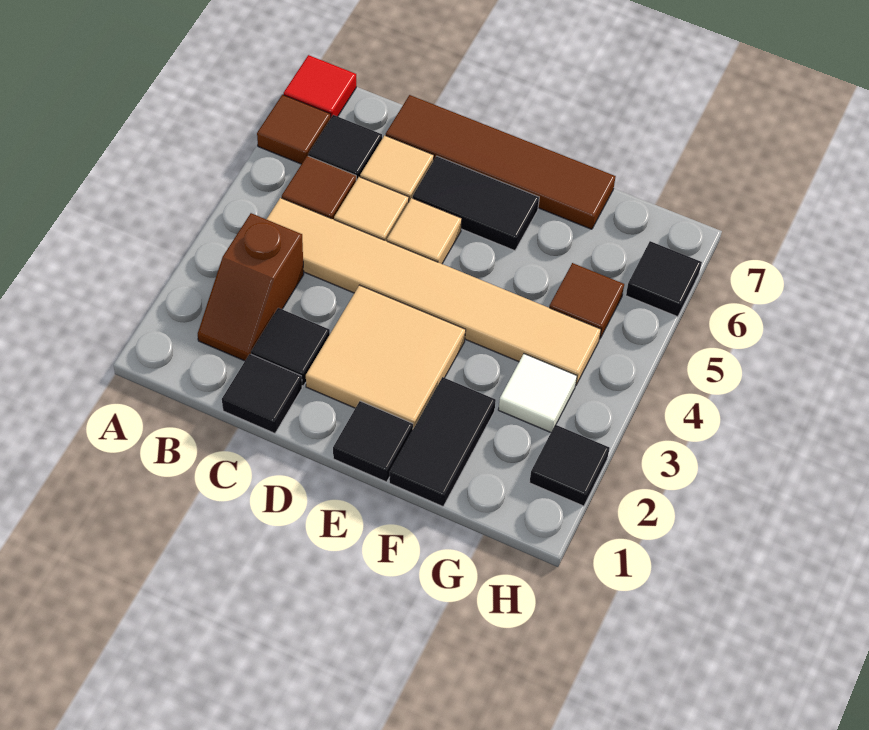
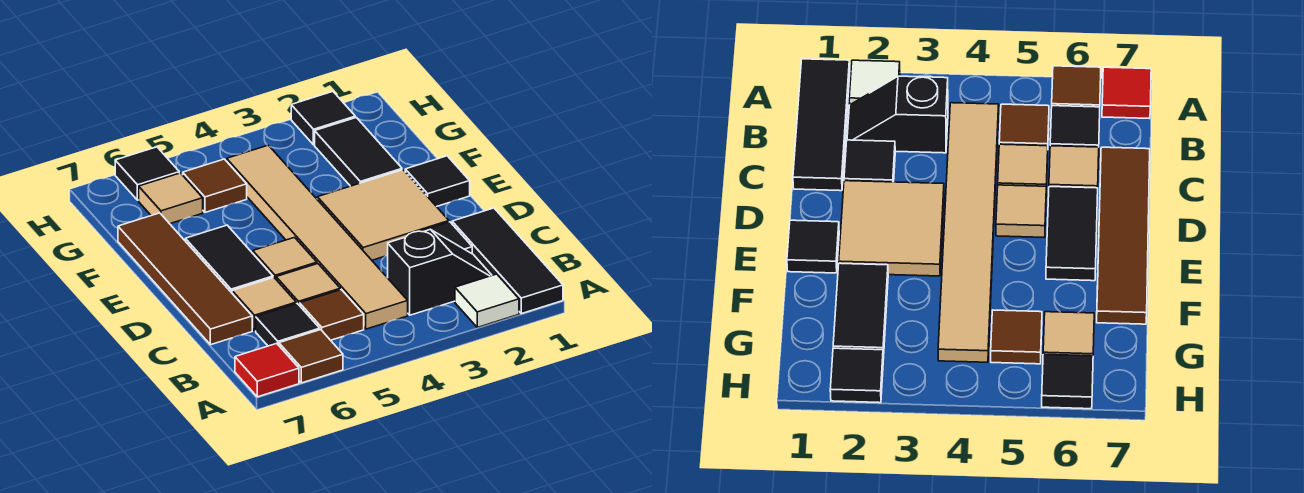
brown slope B2:B3 level 1 top 3 -> black slope B2:B3 level 1 top 3
black tile C1 level 1 -> black tile A1:C1 level 1
black tile F1:F2 level 1 -> black tile F2:G2 level 1
white tile G3 level 1 -> white tile A2 level 1
none -> tan tile G6 level 1

